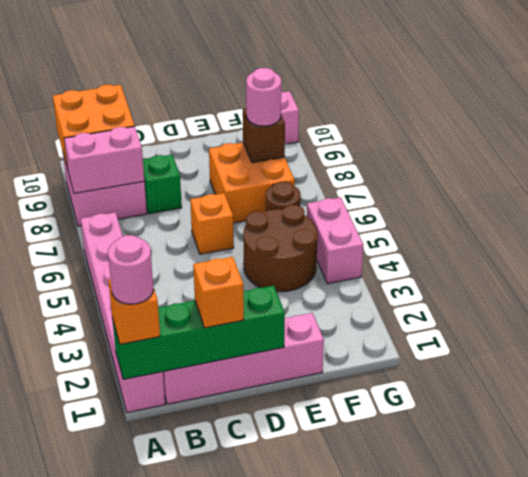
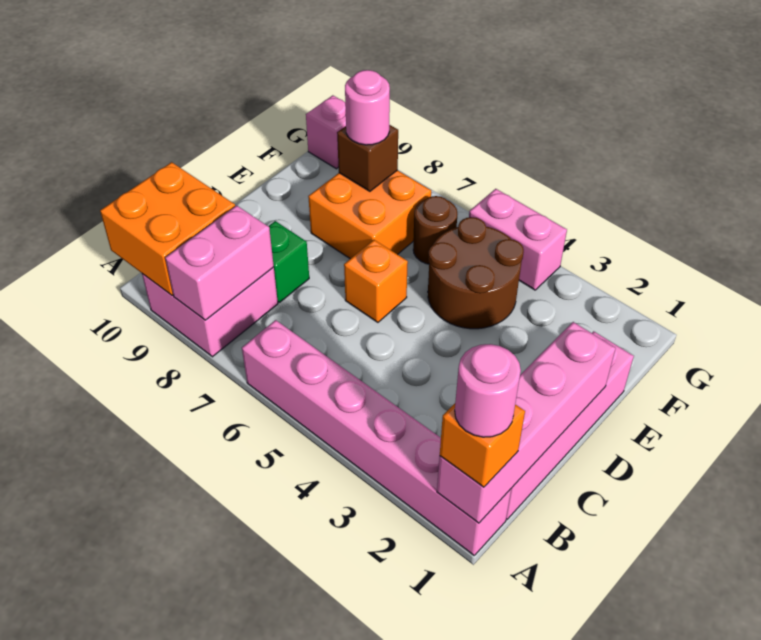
green brick A1:D1 level 2 -> pink brick A1:D1 level 2
orange brick C1 level 3 -> none

